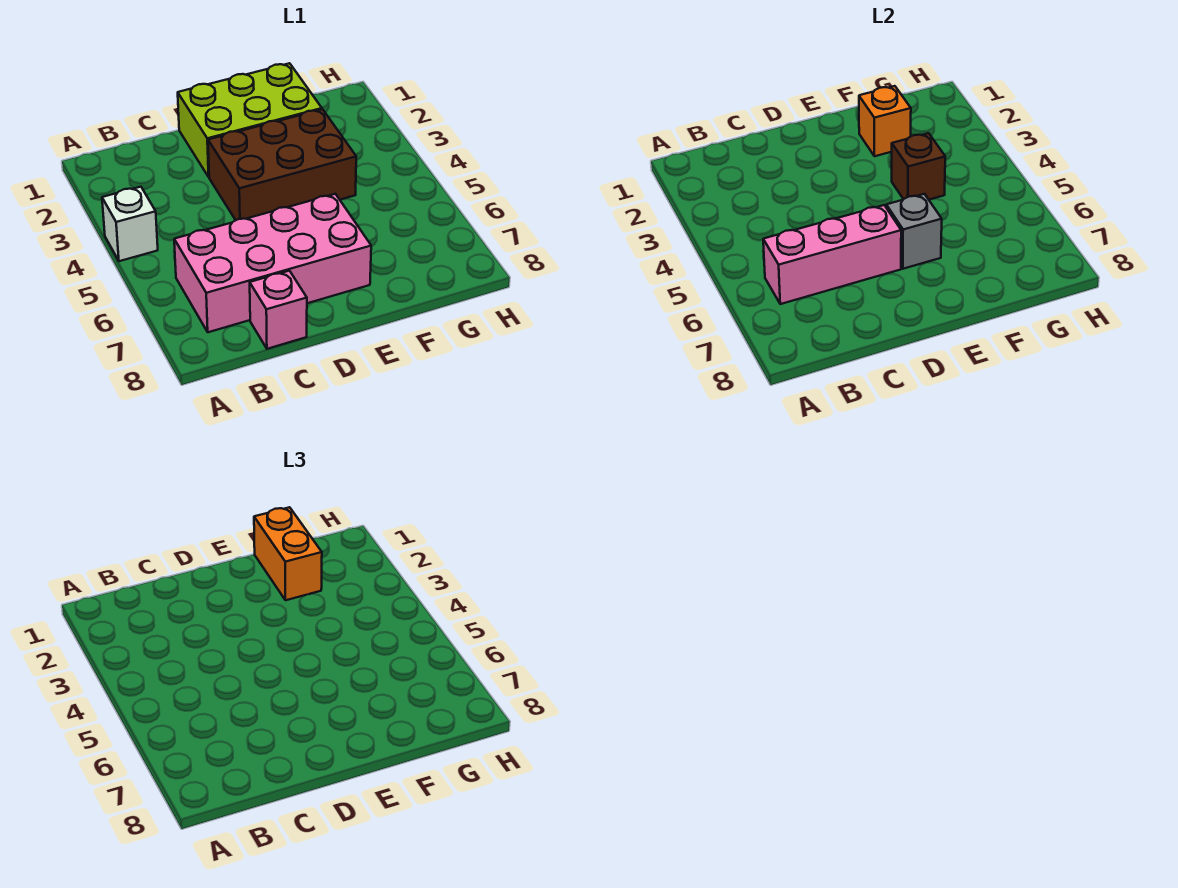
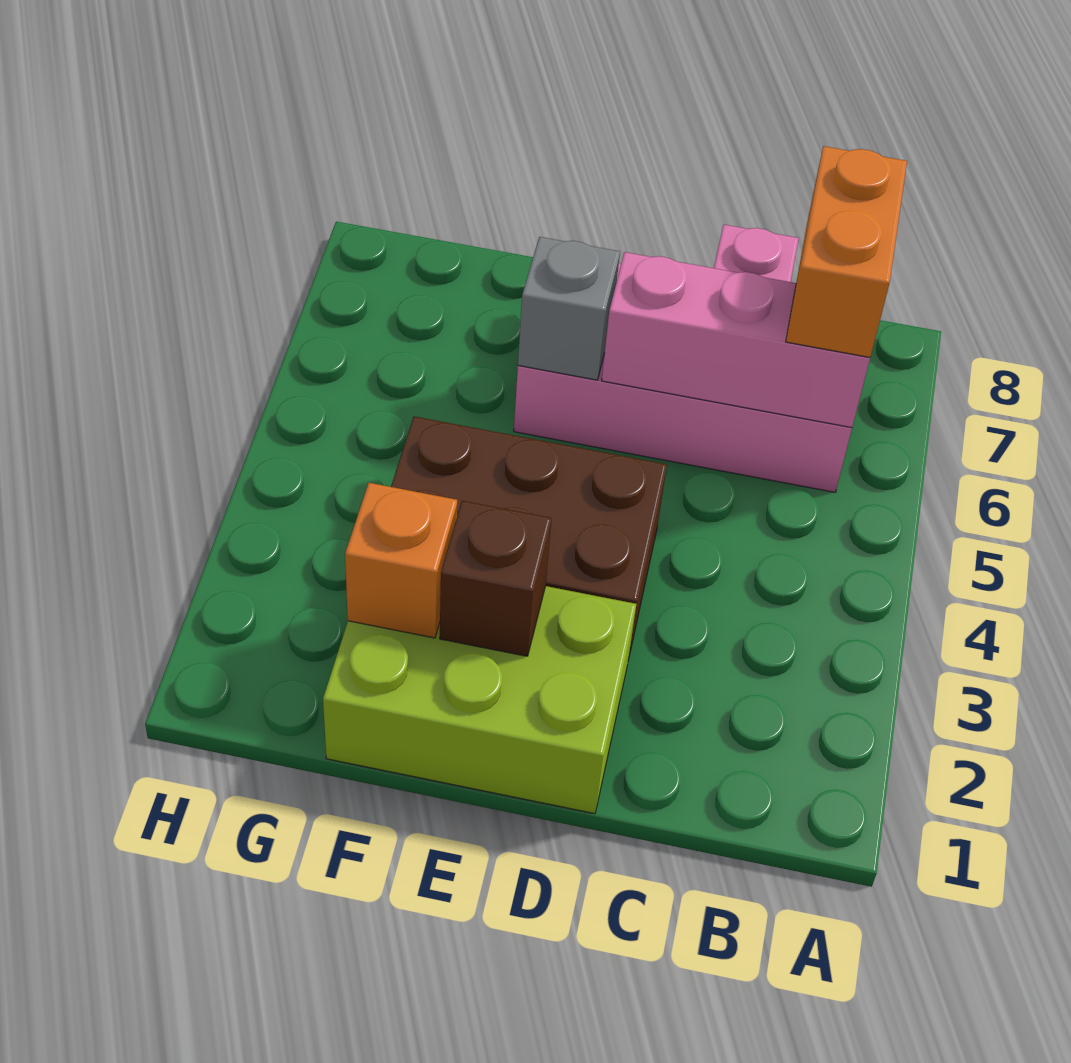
white brick A4 level 1 -> none
orange brick F1:F2 level 3 -> orange brick B6:B7 level 3
brown brick F4 level 2 -> brown brick E2 level 2

